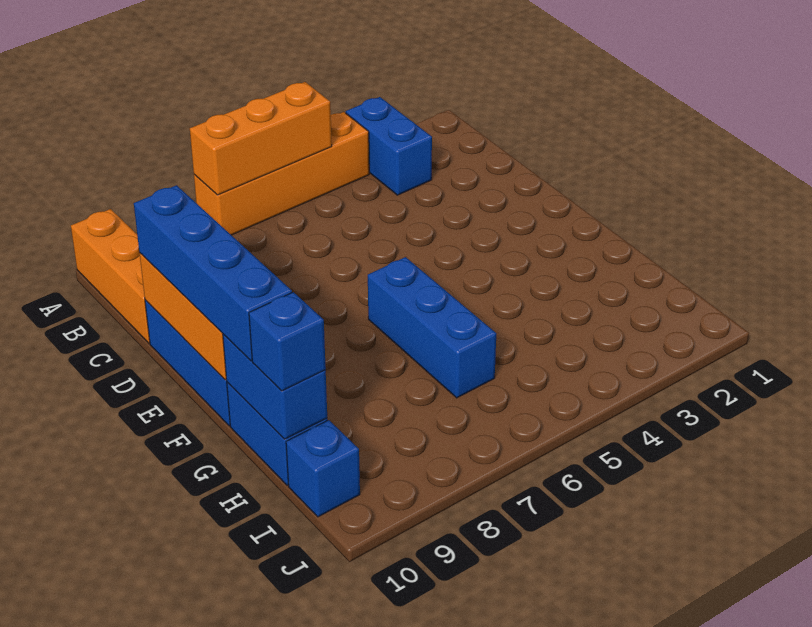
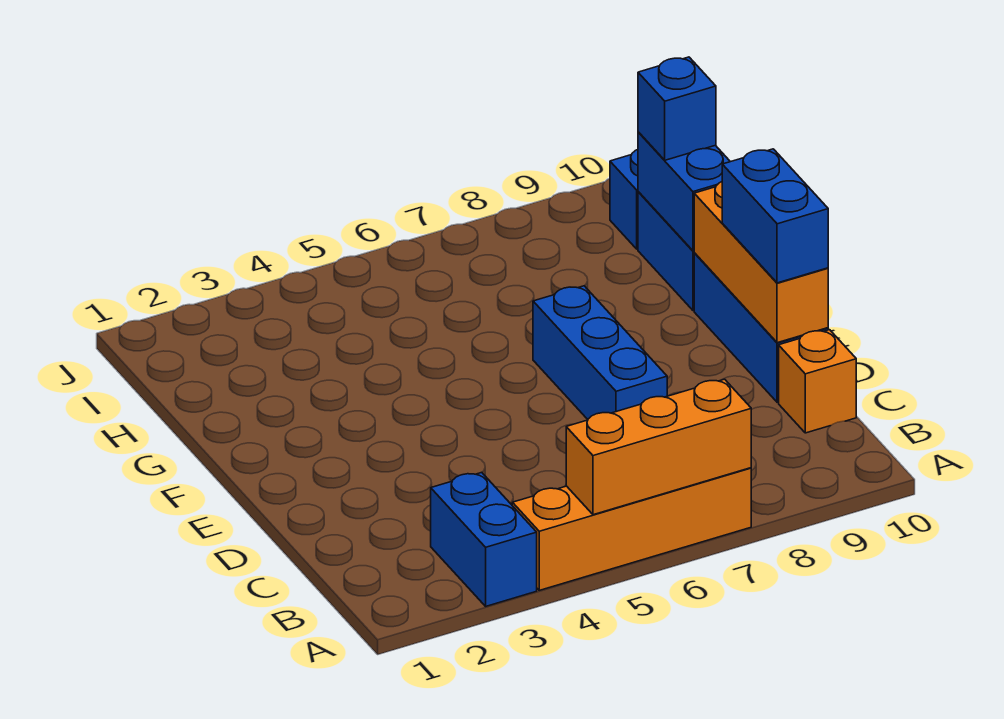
orange brick A10:C10 level 1 -> orange brick C10 level 1
blue brick D10:G10 level 3 -> blue brick D10:E10 level 3
blue brick F6:H6 level 1 -> blue brick D7:F7 level 1

